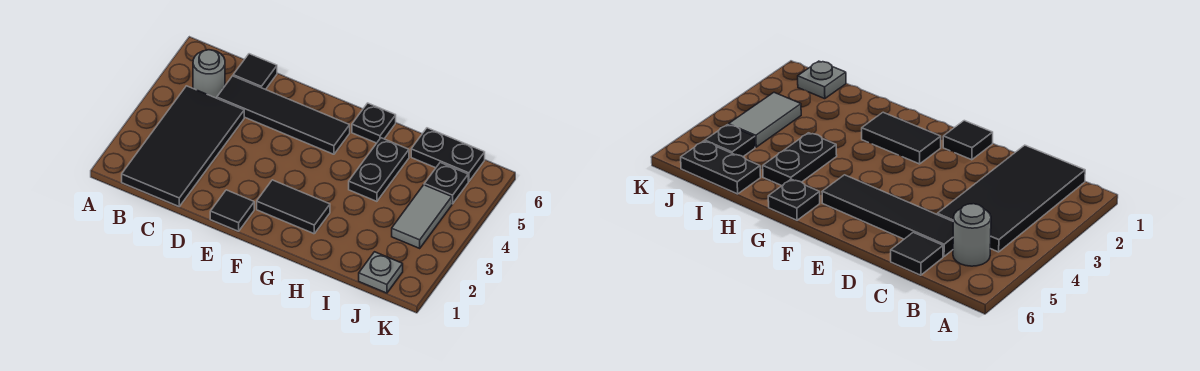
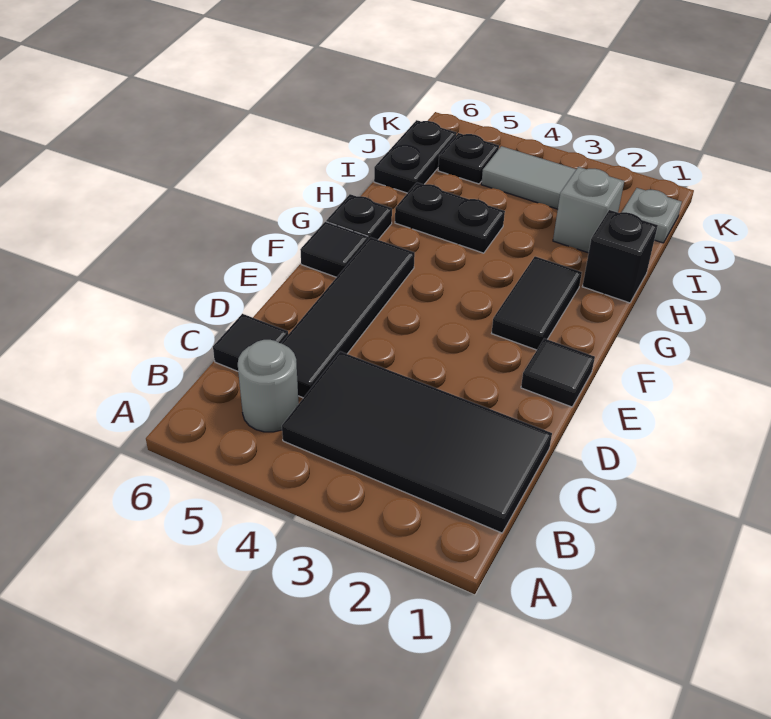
none -> black tile F6 level 1
none -> black brick H1 level 1
none -> grey brick I2 level 1

